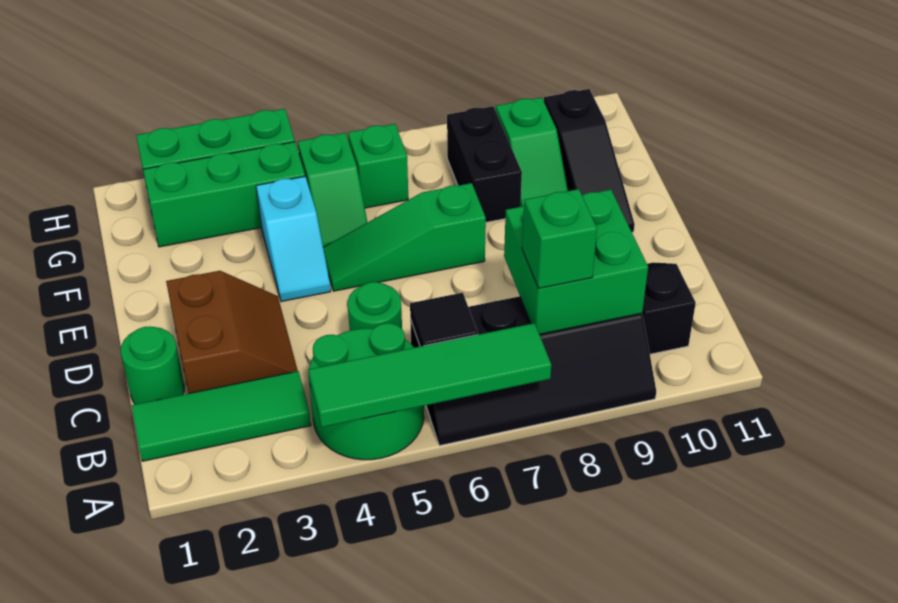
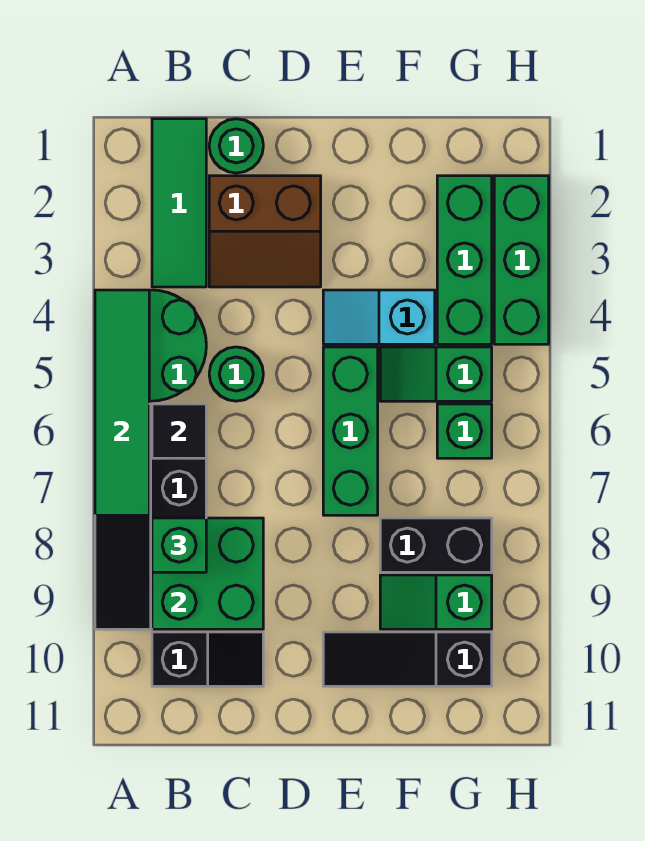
green slope E5:E7 level 1 top 7 -> green brick E5:E7 level 1

